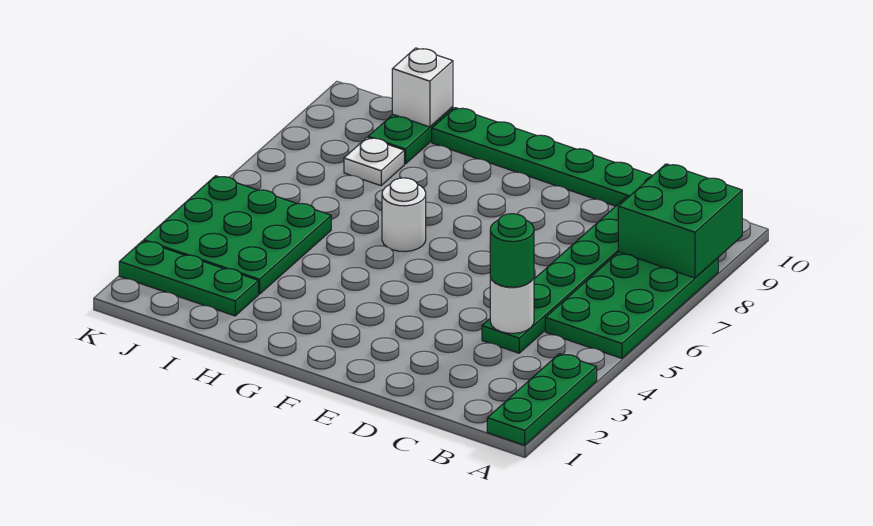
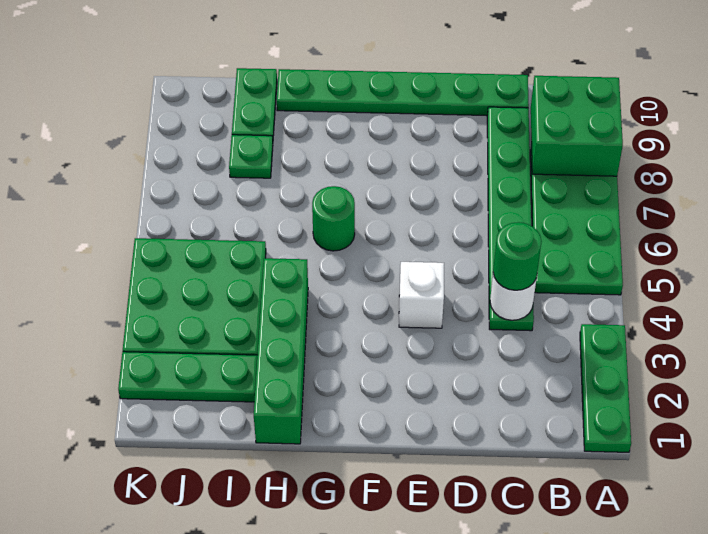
white round brick G6 level 1 -> green round brick G6 level 1
none -> green brick H1:H4 level 1
white plate I8 level 1 -> green plate I8 level 1
white brick I10 level 2 -> white brick E4 level 1

